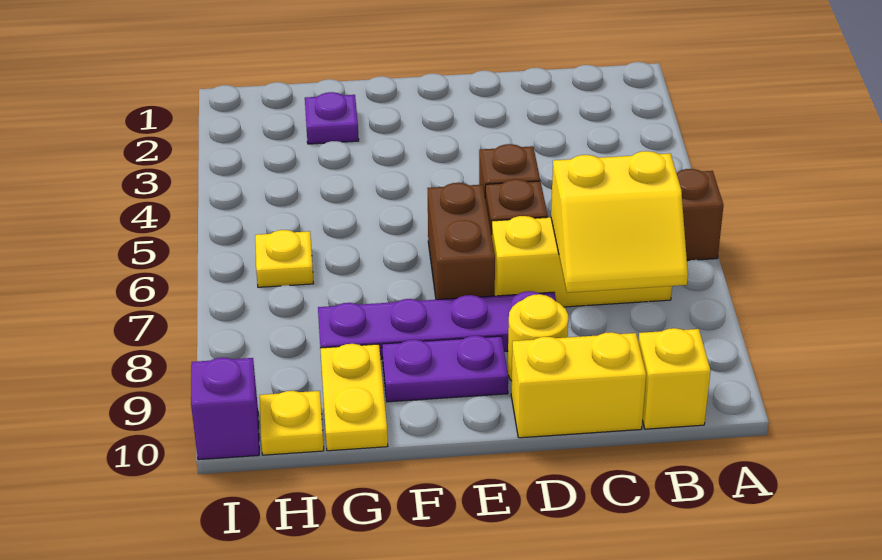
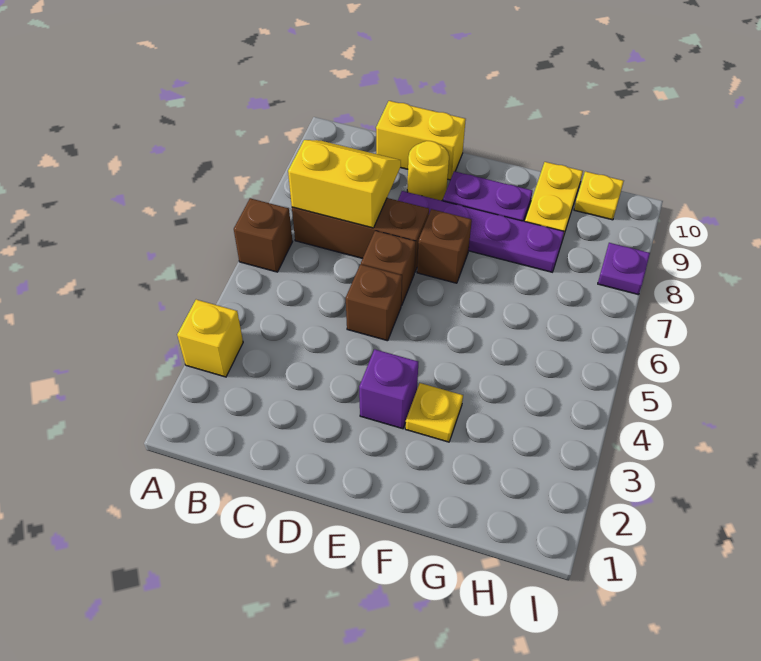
yellow brick B7:D7 level 1 -> brown brick B7:D7 level 1
yellow brick B10 level 1 -> yellow brick A3 level 1
brown brick E6:E7 level 1 -> brown brick E7 level 1
purple plate G2 level 1 -> purple plate I8 level 1
yellow plate H6 level 1 -> yellow plate F3 level 1
purple brick I10 level 1 -> purple brick E3 level 1

